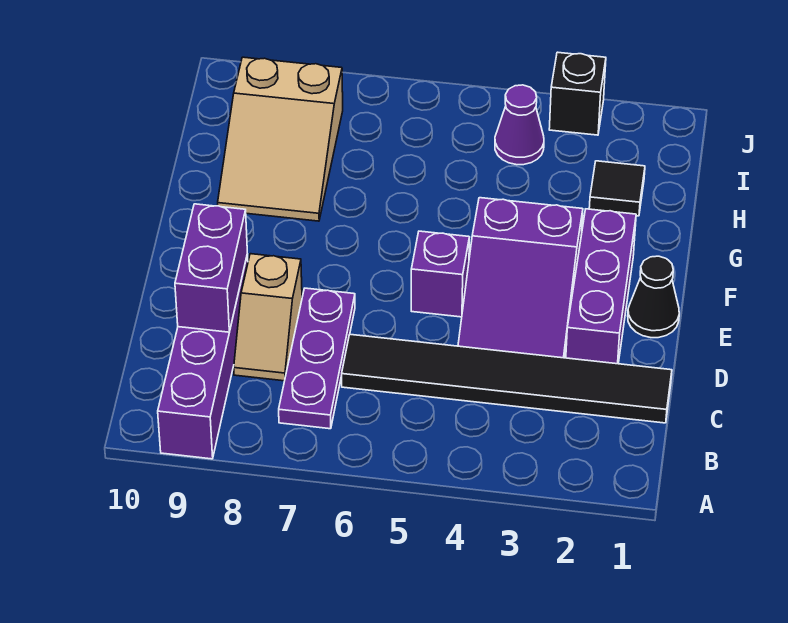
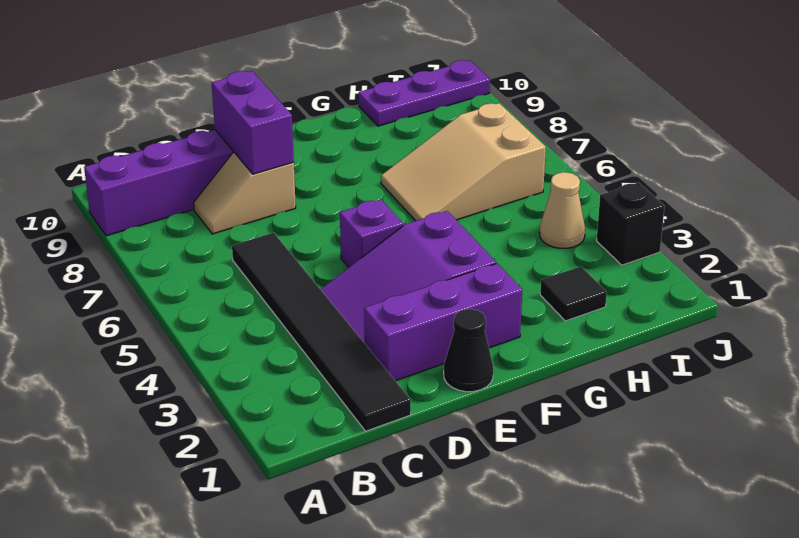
purple plate B7:D7 level 1 -> purple plate H10:J10 level 1
purple brick C9:D9 level 2 -> purple brick D8:D9 level 2
tan slope G8:I9 level 1 top I -> tan slope G6:I7 level 1 top I
purple cone I4 level 1 -> tan cone I4 level 1

